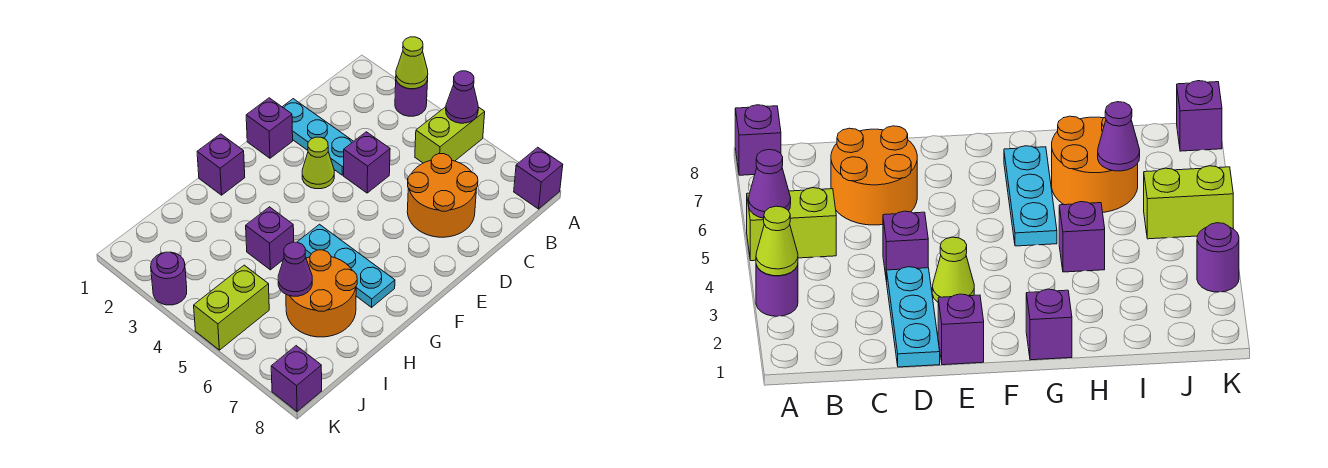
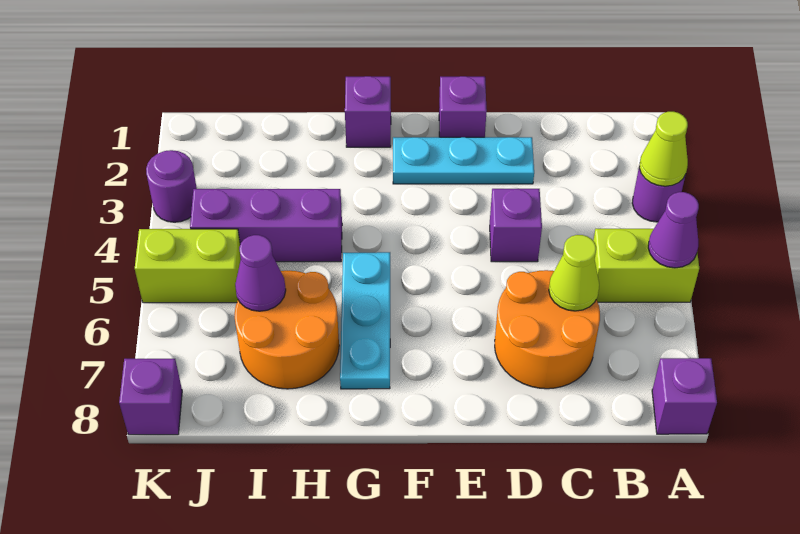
cyan plate D1:D3 level 1 -> cyan plate D2:F2 level 1
lime cone E3 level 1 -> lime cone C6 level 2
purple brick H4 level 1 -> purple brick H4:J4 level 1

